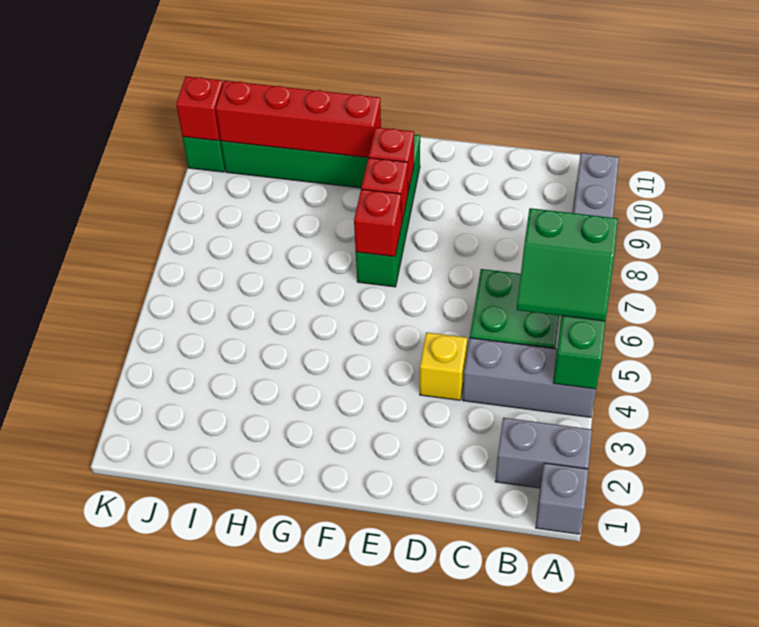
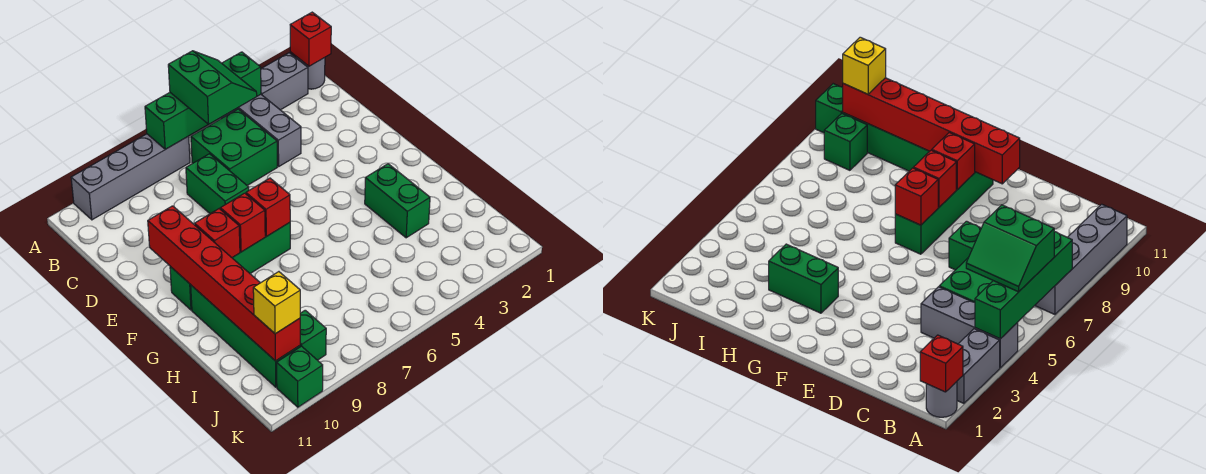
grey brick A1 level 1 -> grey round brick A1 level 1
grey brick A2:B2 level 1 -> grey brick A2:A3 level 1
none -> green brick C7:D7 level 1
yellow brick D4 level 1 -> yellow brick J10 level 3
none -> green brick G3:H3 level 1
red brick G10:J10 level 2 -> red brick E10:J10 level 2
none -> green brick J9 level 1
red brick K10 level 2 -> red brick A1 level 2

